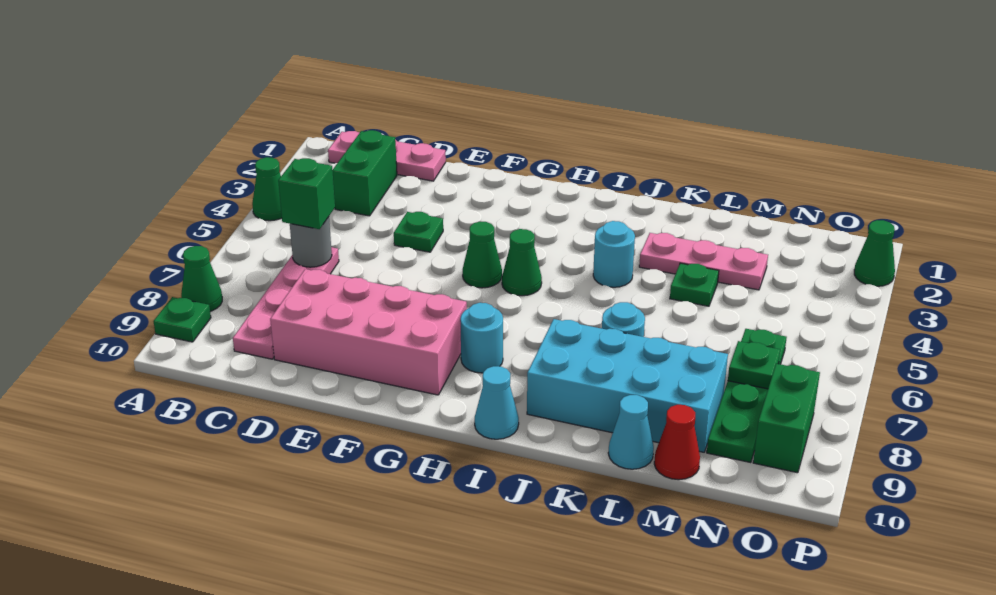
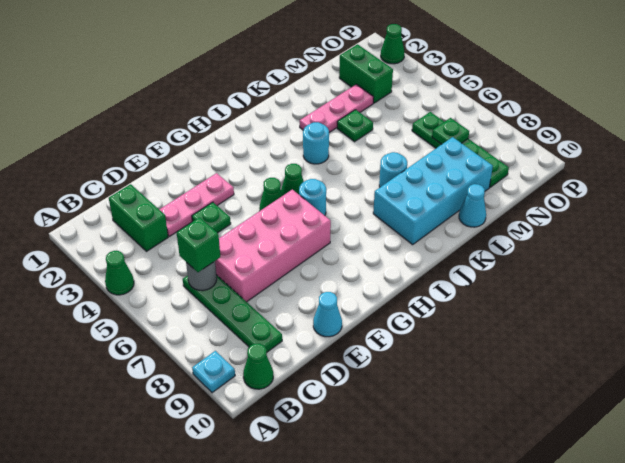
green cone A8 level 1 -> green cone B10 level 1
green plate A9 level 1 -> cyan plate A9 level 1
pink plate B1:D1 level 1 -> pink plate D3:F3 level 1
pink plate C6:C9 level 1 -> green plate C6:C9 level 1
pink brick D8:G9 level 1 -> pink brick D6:G7 level 1
cyan round brick H8 level 1 -> cyan round brick H6 level 1
cyan cone I10 level 1 -> cyan cone E10 level 1
red cone M10 level 1 -> none
green brick O8:O9 level 1 -> green brick N2:N3 level 1

